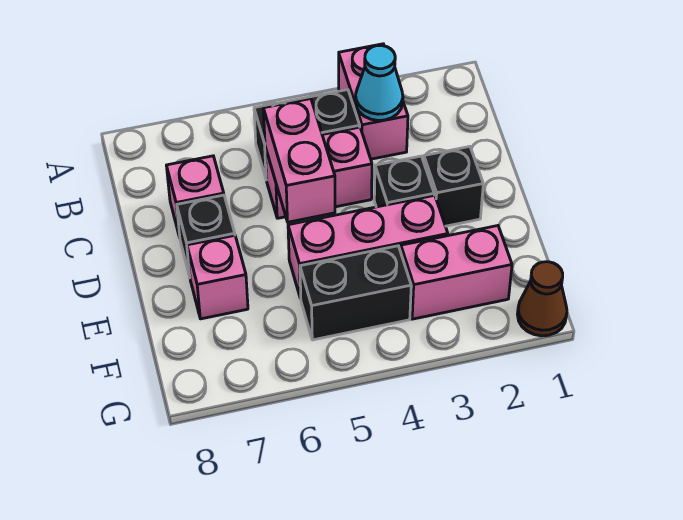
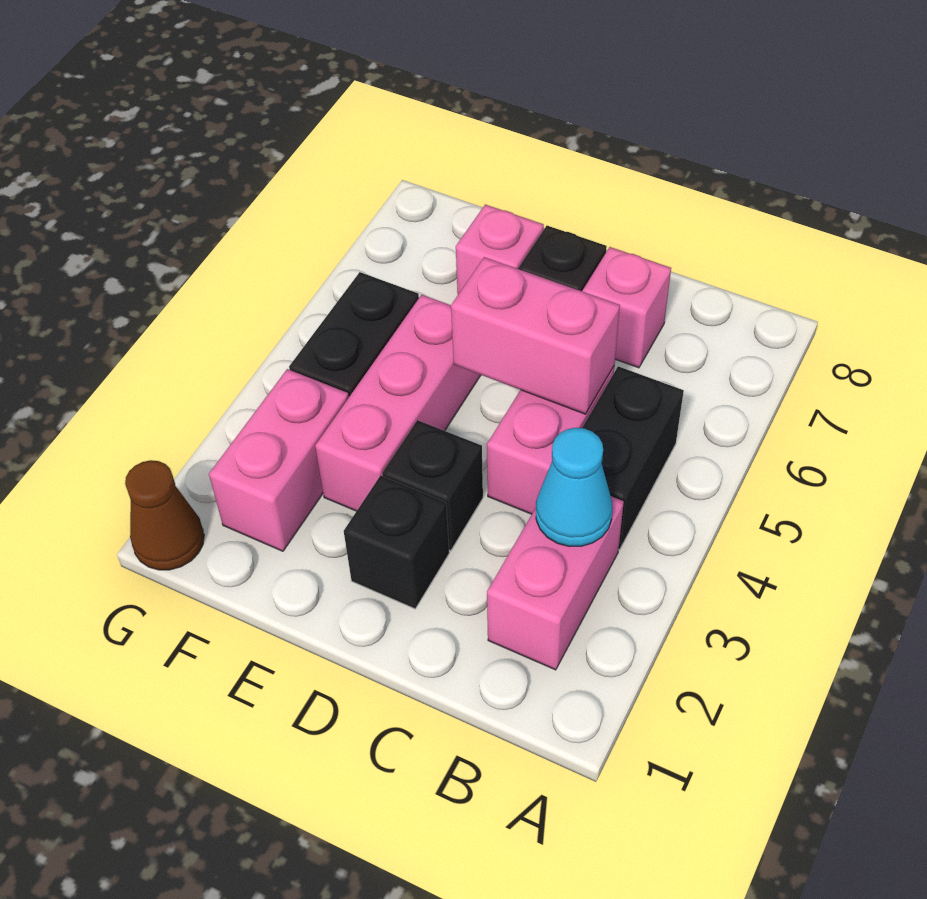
pink brick A3:B3 level 1 -> pink brick B2:B3 level 1

